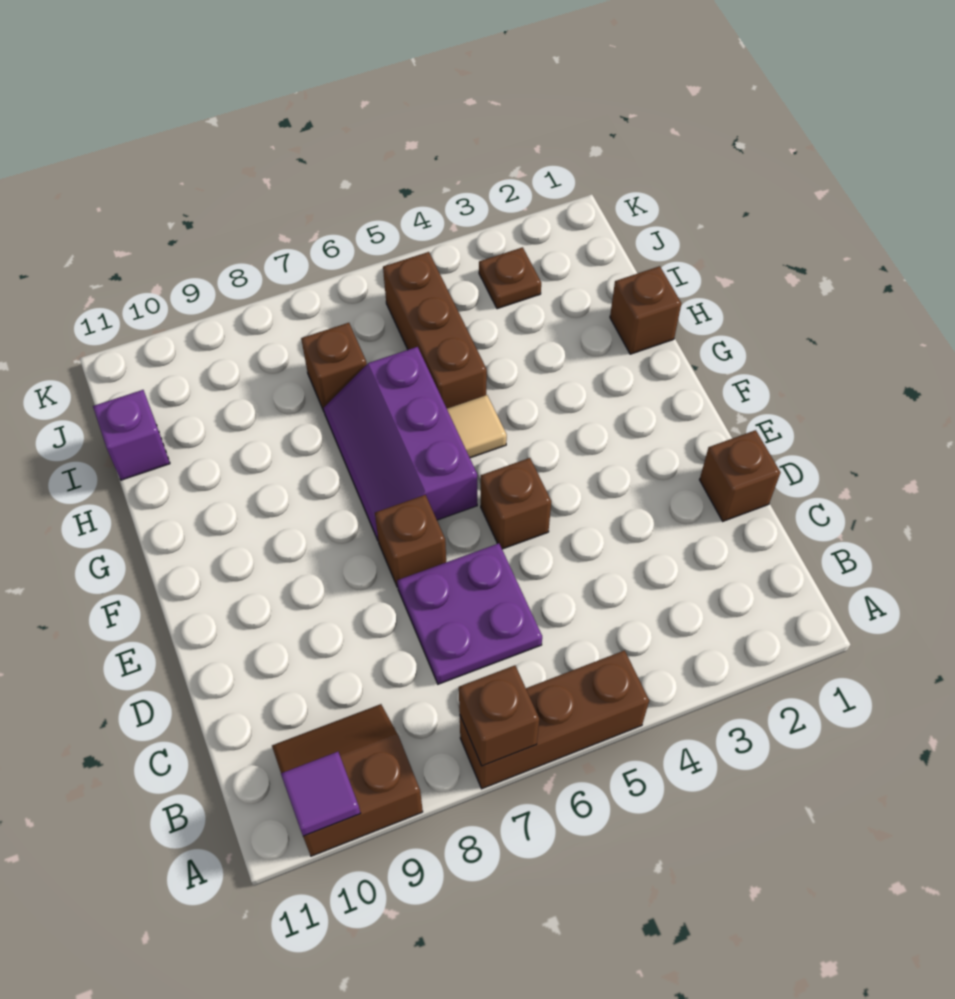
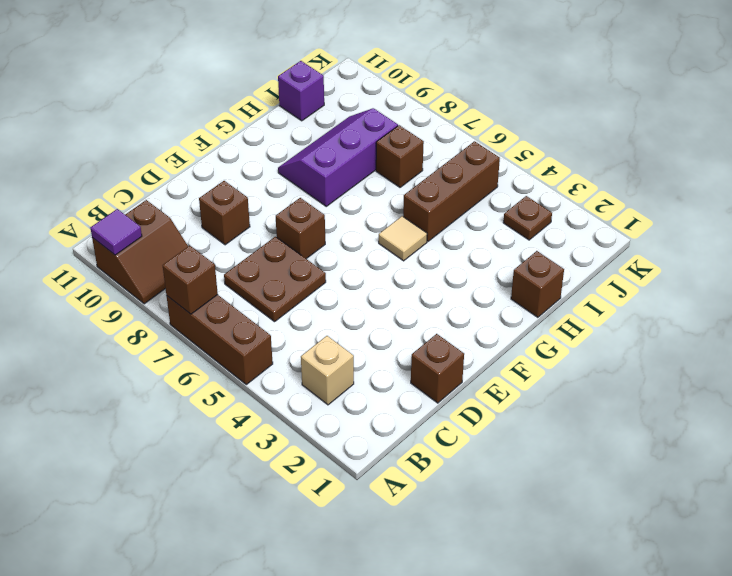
brown slope A9:B10 level 1 top A -> brown slope A9:B10 level 1 top 10
none -> tan brick B3 level 1
purple plate C6:D7 level 1 -> brown plate C6:D7 level 1
brown brick E5 level 1 -> brown brick D9 level 1
purple slope F6:H7 level 1 top 6 -> purple slope G8:I9 level 1 top 8

